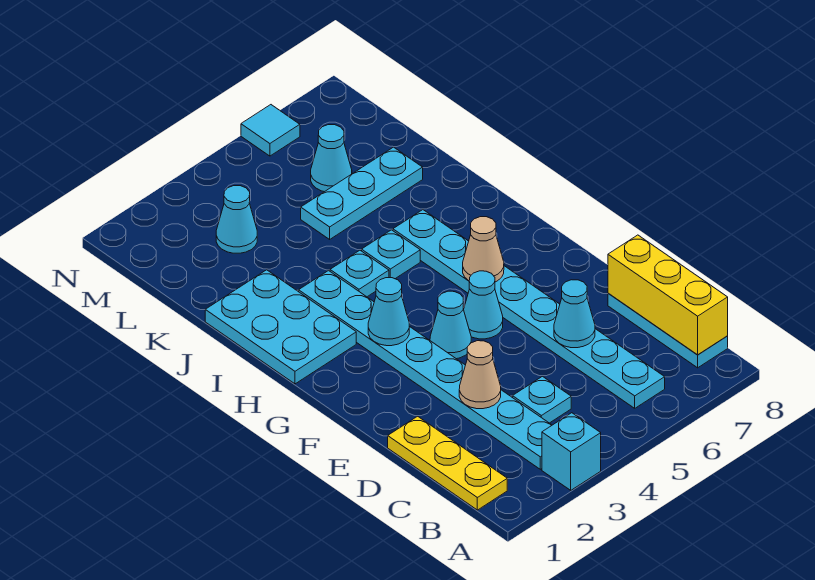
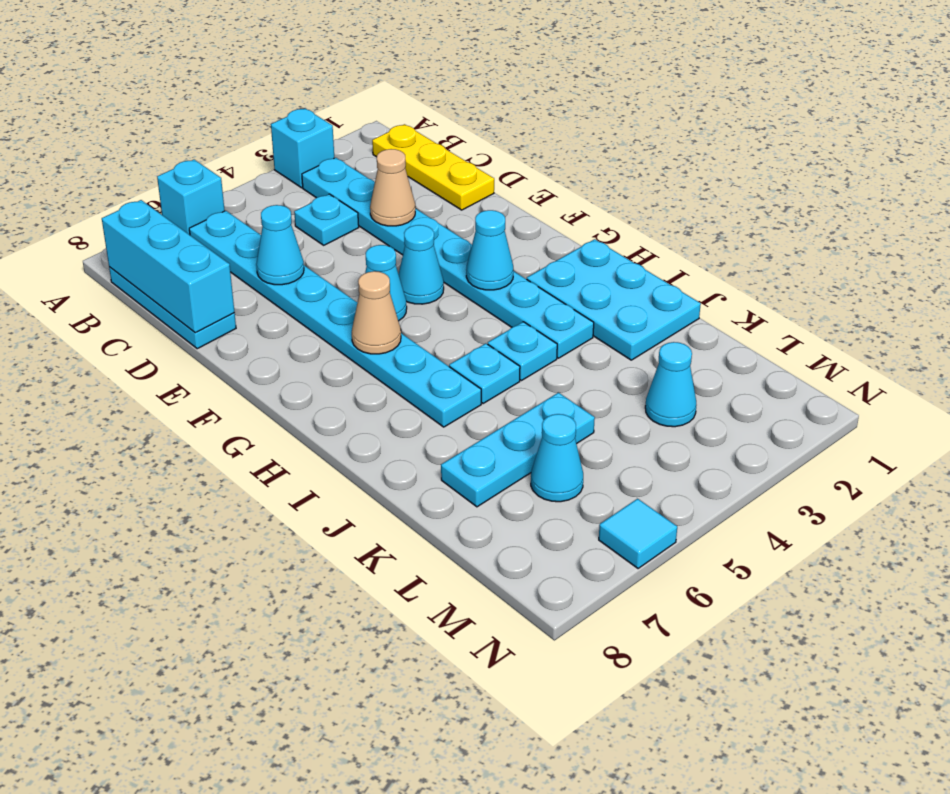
none -> cyan brick A6 level 1
yellow brick B8:D8 level 2 -> cyan brick B8:D8 level 2

